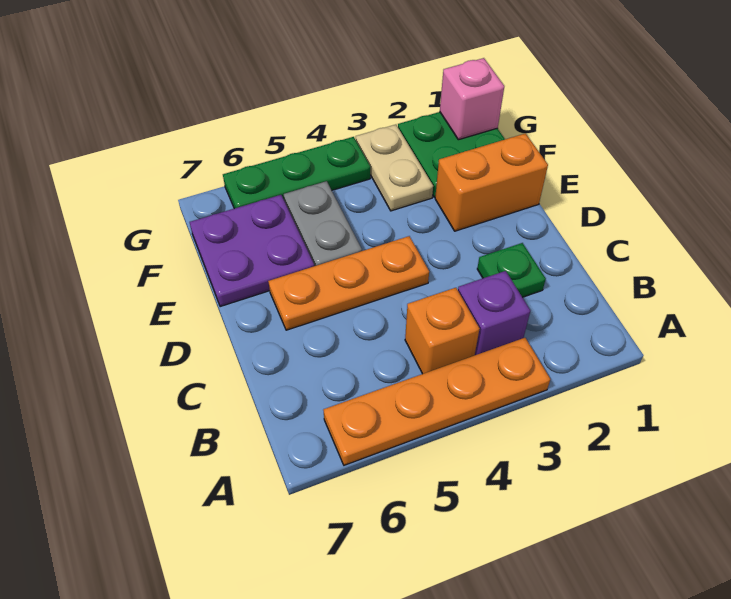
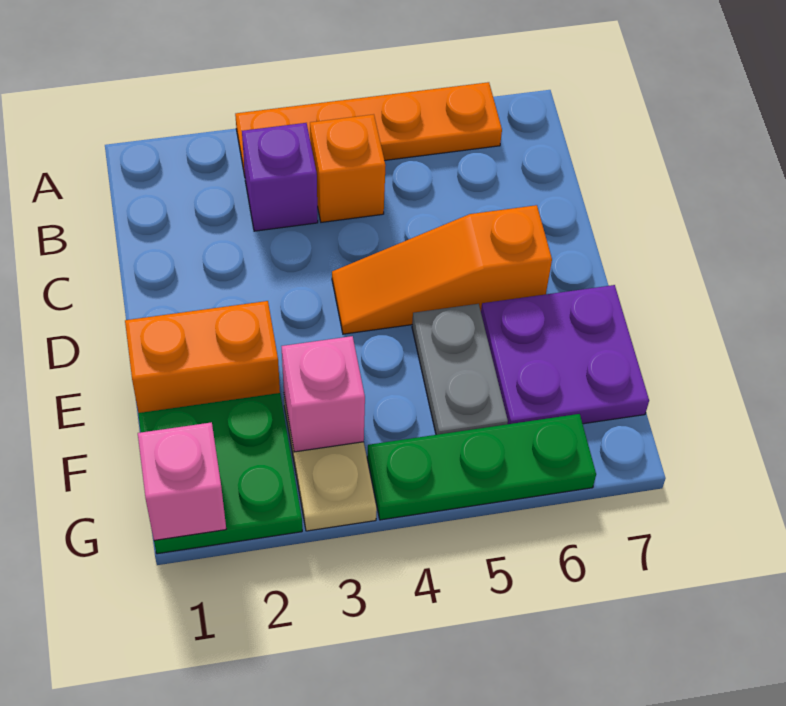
green plate C2 level 1 -> none
orange plate D4:D6 level 1 -> orange slope D4:D6 level 1 top 6
none -> pink brick F3 level 2

